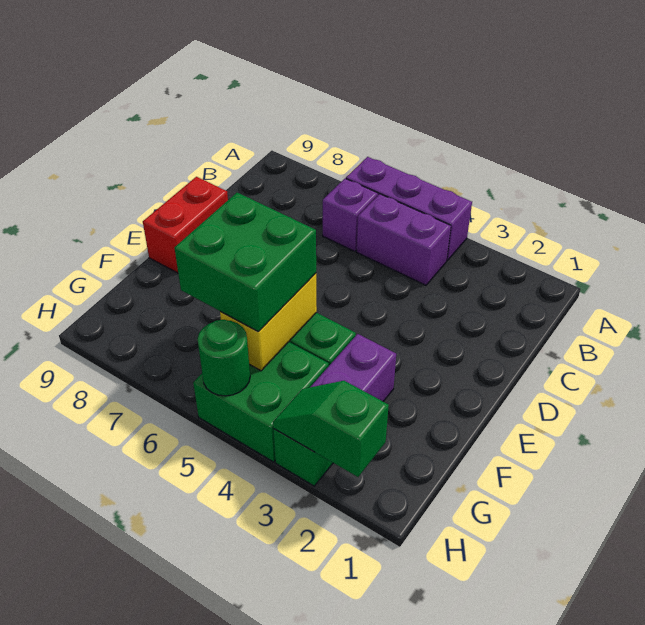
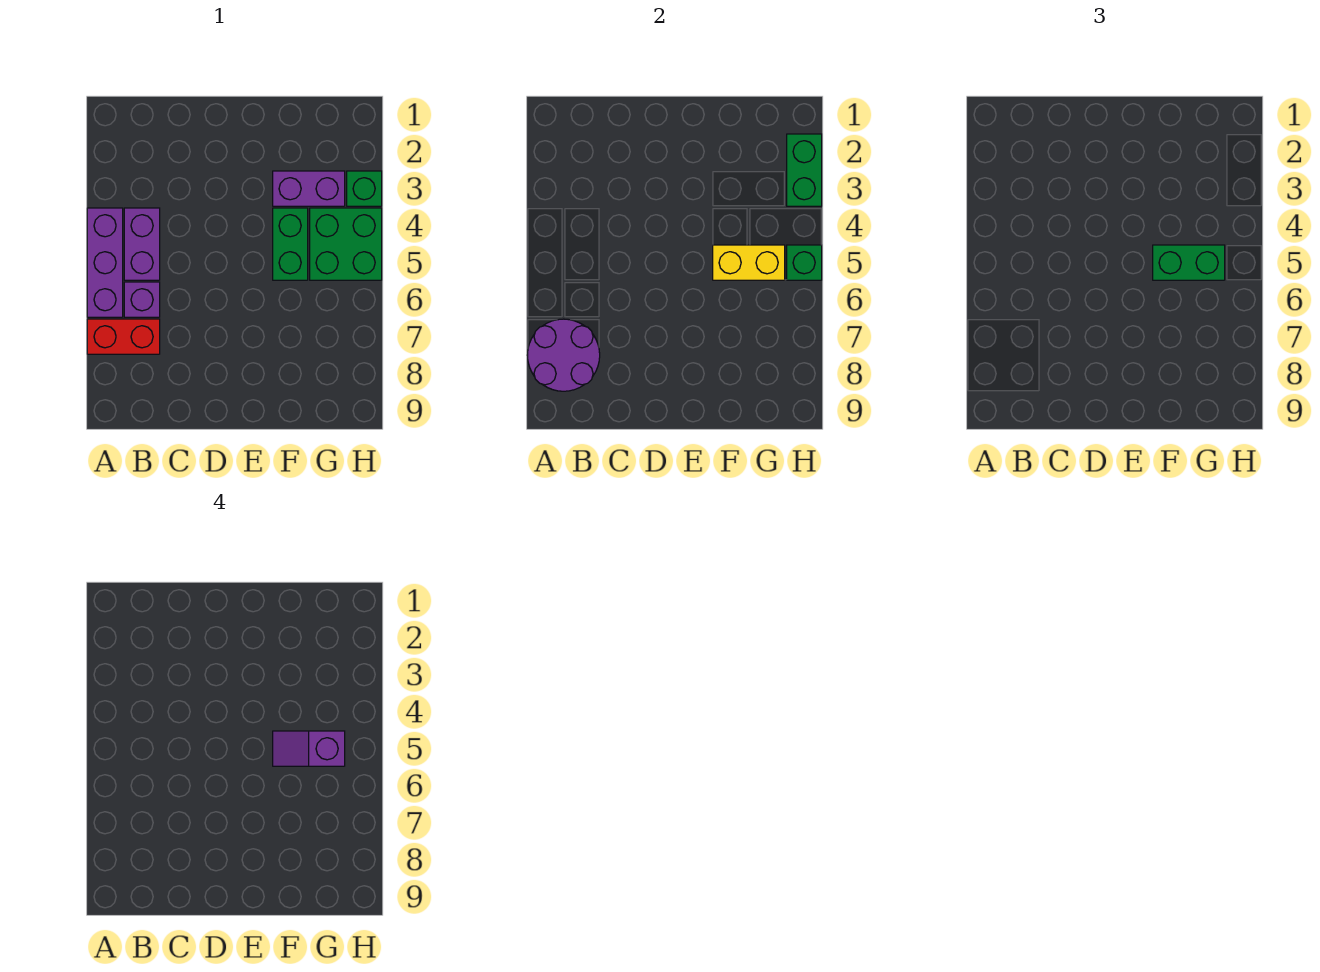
none -> purple round brick A7:B8 level 2
red brick D9:E9 level 1 -> red brick A7:B7 level 1
green brick F5:G6 level 3 -> green brick F5:G5 level 3
none -> purple slope F5:G5 level 4 top G
green slope H2:H3 level 2 top 2 -> green brick H2:H3 level 2
green round brick H5 level 2 -> green brick H5 level 2

